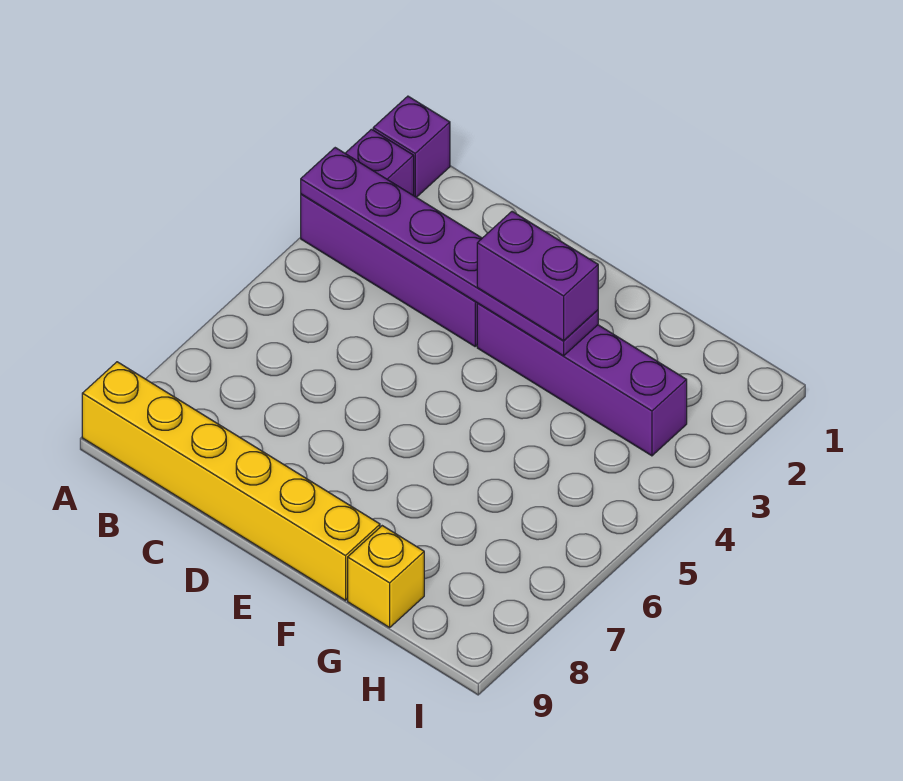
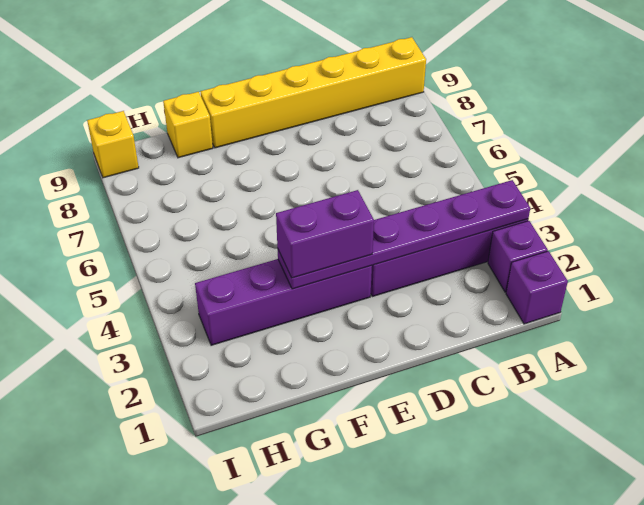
none -> yellow brick I9 level 1

